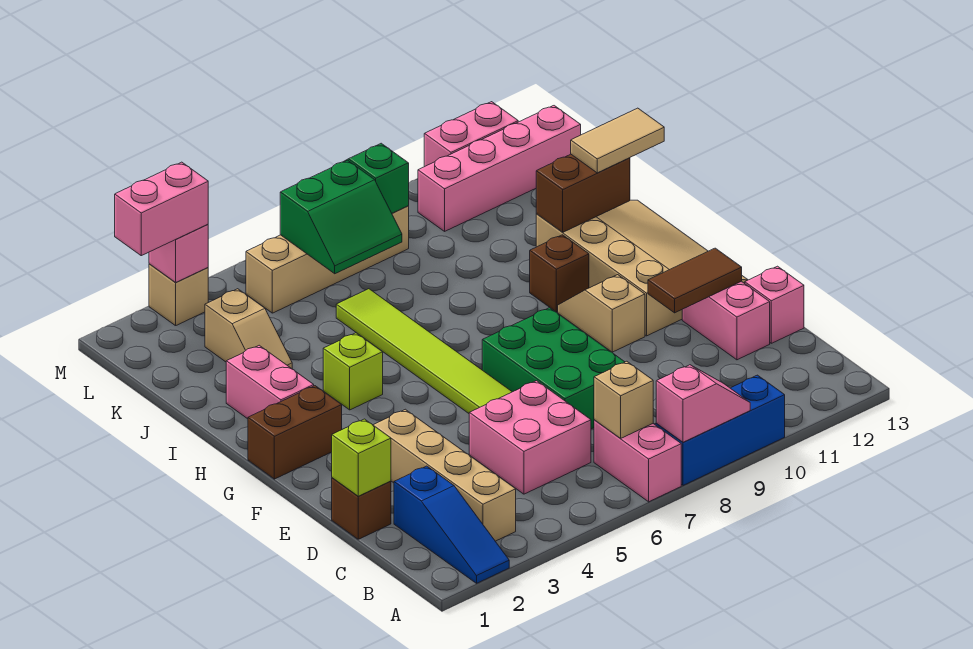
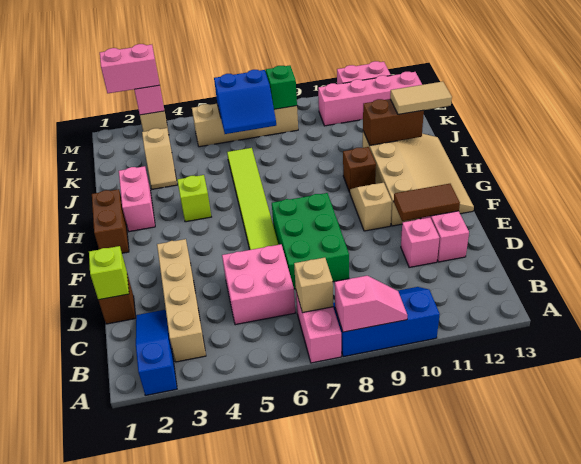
blue slope A2:C2 level 1 top C -> blue slope A2:C2 level 1 top A
pink brick D13 level 1 -> pink brick D11 level 1
brown brick G1:G2 level 1 -> brown brick G1:H1 level 1
green slope K6:L7 level 2 top L -> blue slope K6:L7 level 2 top L

